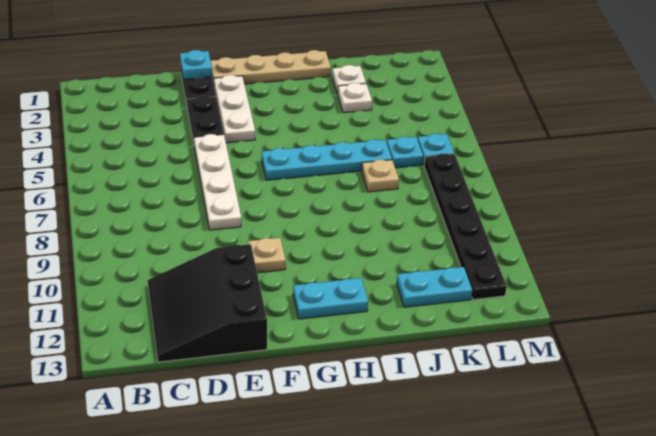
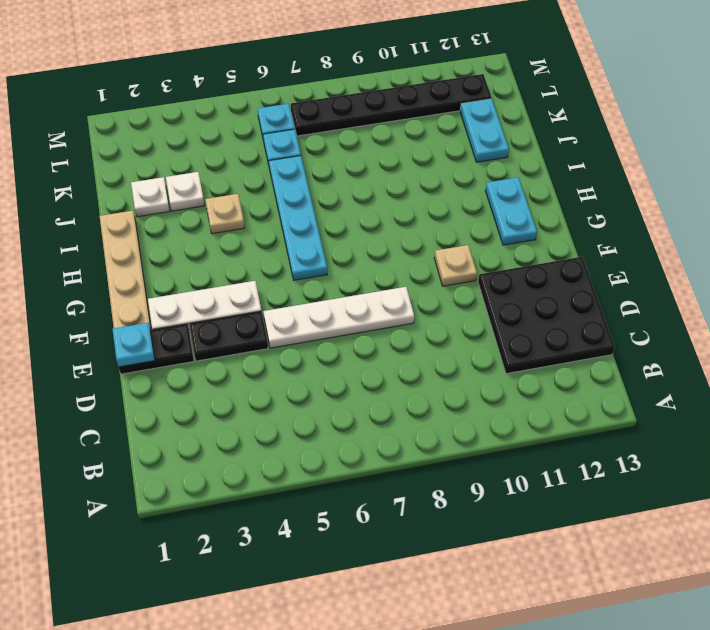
black slope C11:E13 level 1 top E -> black plate C11:E13 level 1
tan plate J7 level 1 -> tan plate I4 level 1

